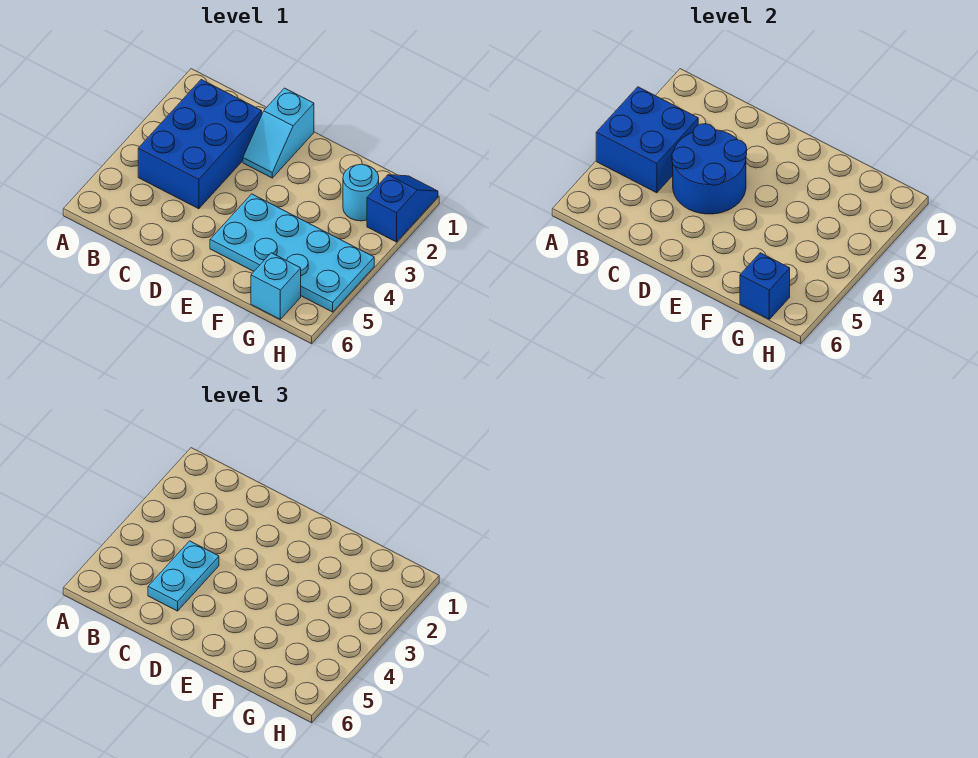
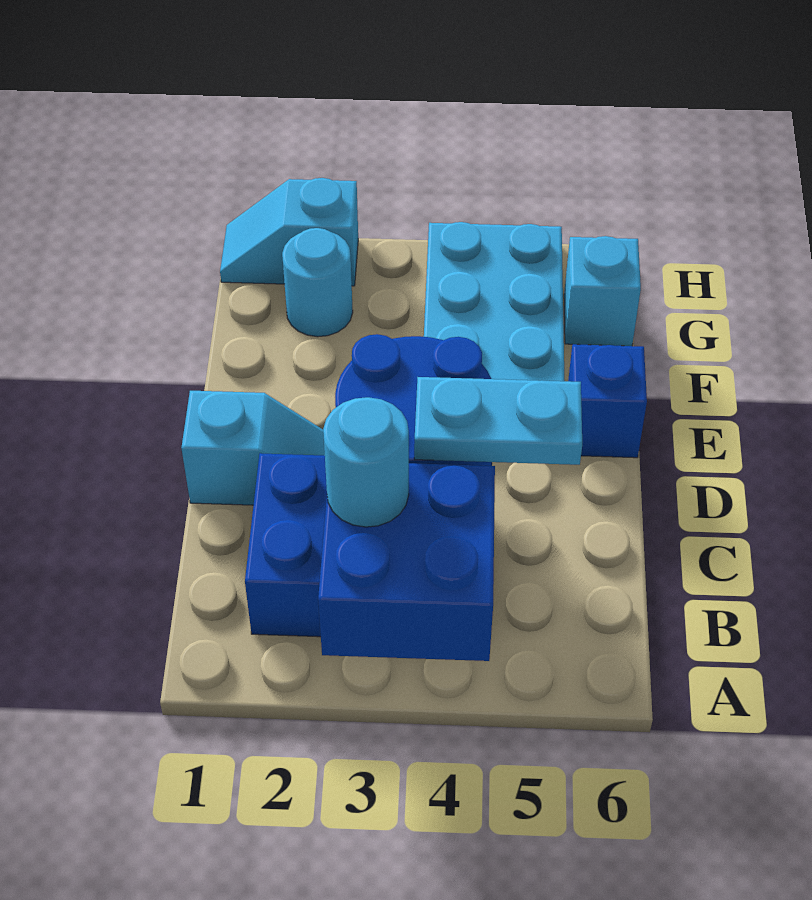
none -> cyan round brick B3 level 3
blue brick G6 level 2 -> blue brick E6 level 1
blue slope H1:H2 level 1 top 2 -> cyan slope H1:H2 level 1 top 2

